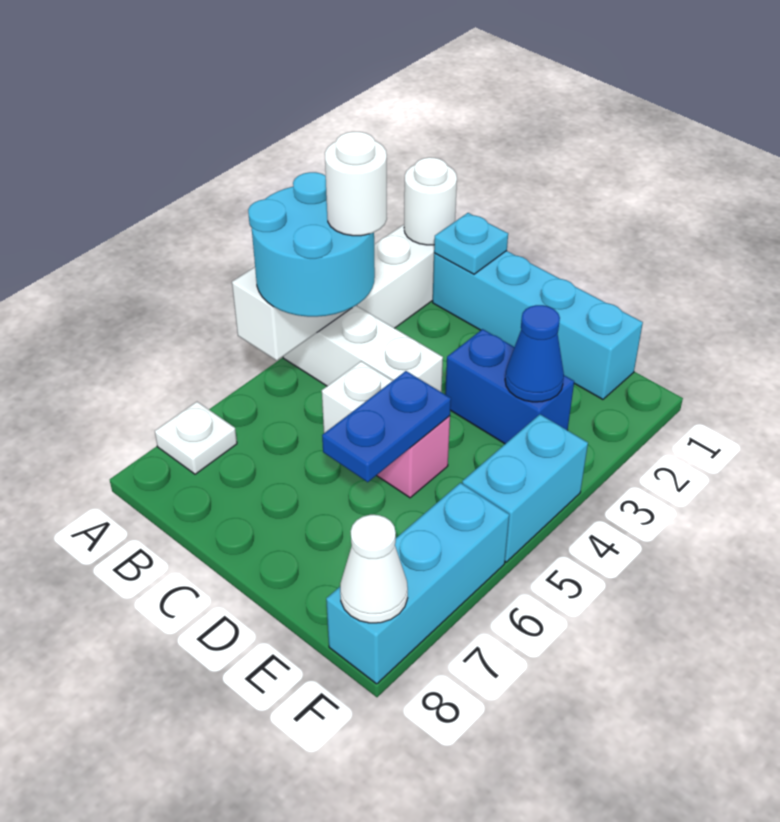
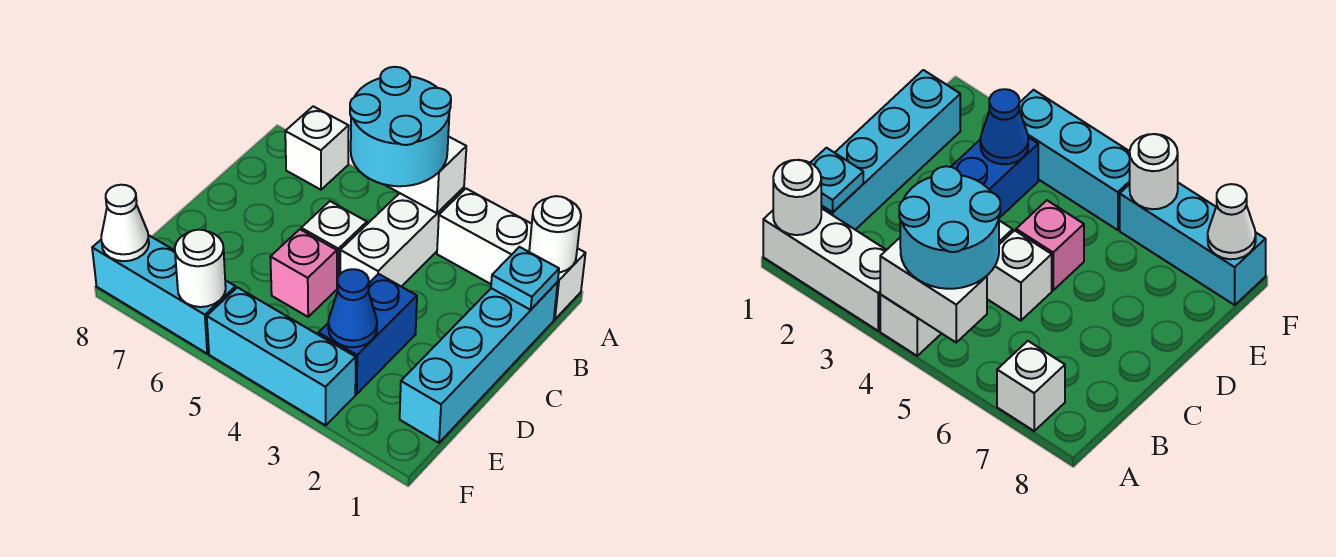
white plate A7 level 1 -> white brick A7 level 1
white round brick B4 level 4 -> white round brick F6 level 2
blue plate D5:D6 level 2 -> none
cyan brick F4:F5 level 1 -> cyan brick F3:F5 level 1

